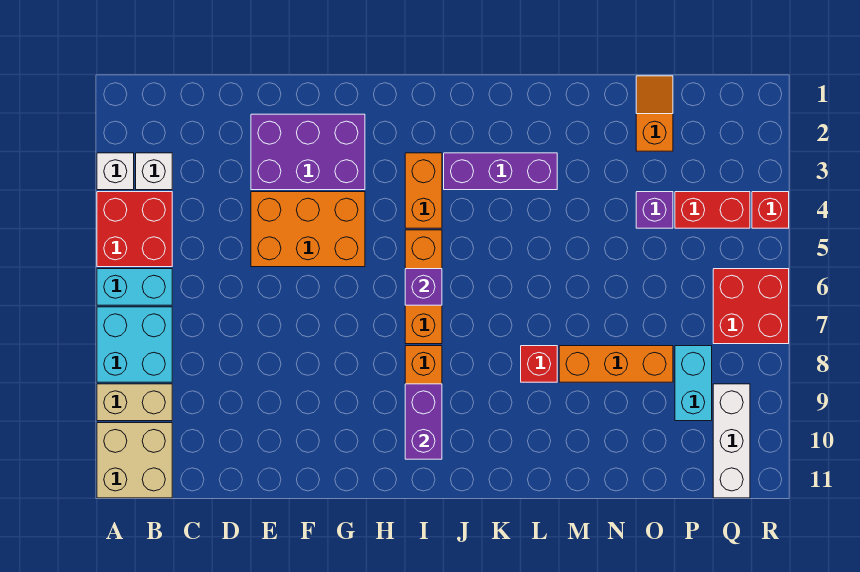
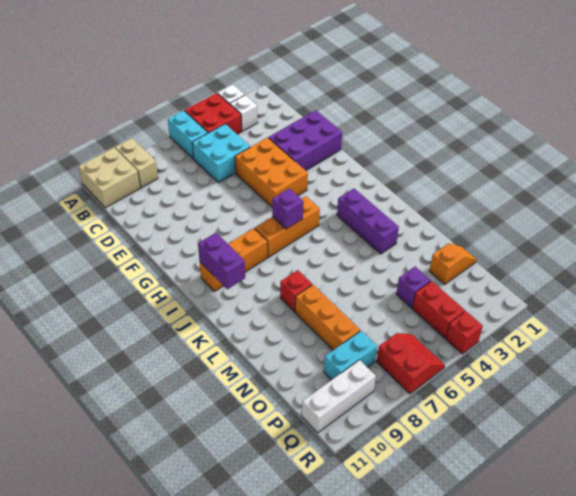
cyan brick A7:B8 level 1 -> cyan brick C5:D6 level 1
purple brick E2:G3 level 1 -> purple brick E1:F3 level 1
orange brick I3:I4 level 1 -> none
purple brick I9:I10 level 2 -> purple brick I10:J10 level 2
red brick Q6:R7 level 1 -> red slope Q6:R7 level 1 top 7

